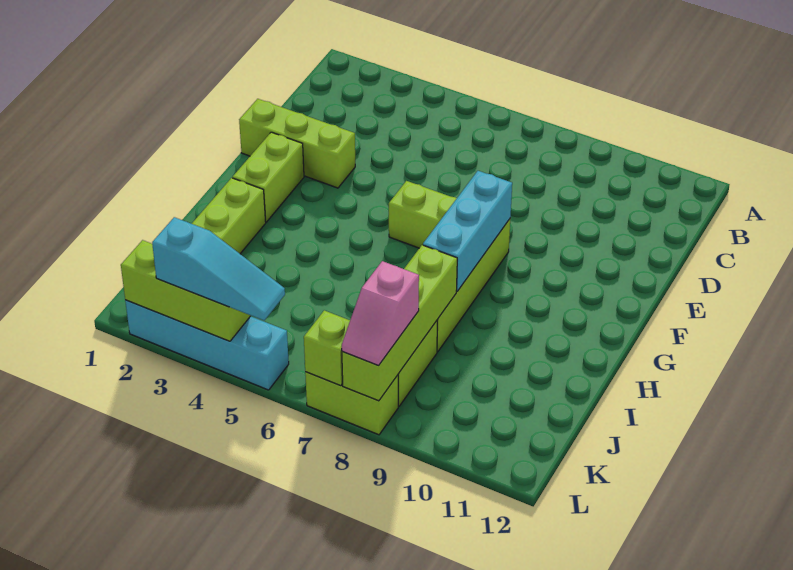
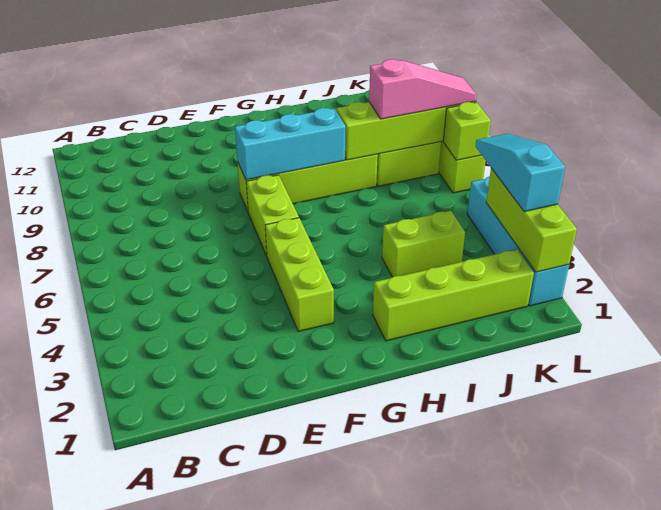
lime brick E1:E3 level 1 -> lime brick F3:F5 level 1
lime brick F2:G2 level 1 -> lime brick I4:J4 level 1
pink slope K8:L8 level 3 top K -> pink slope J8:L8 level 3 top J

